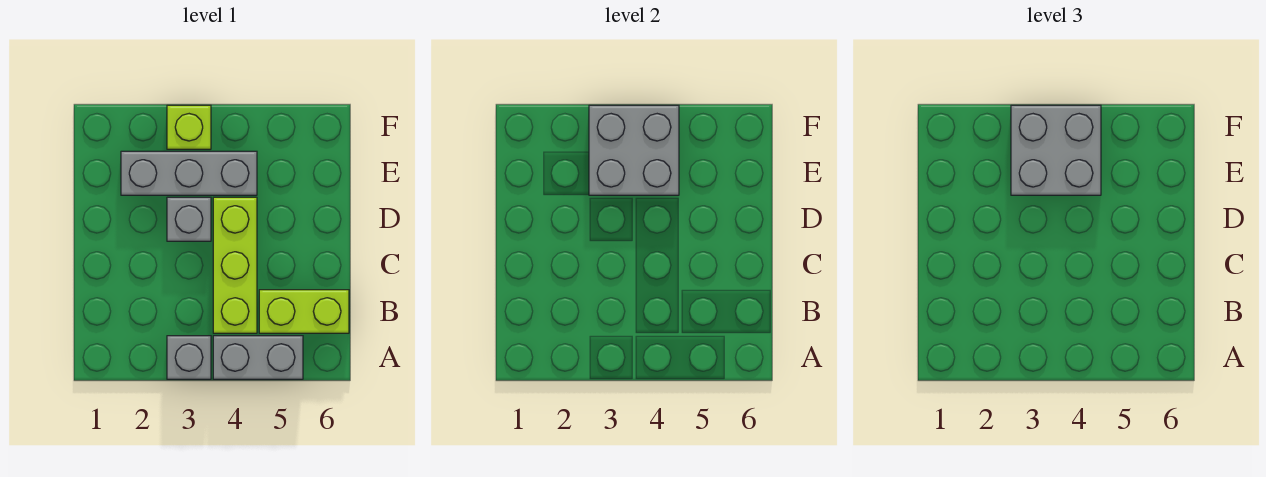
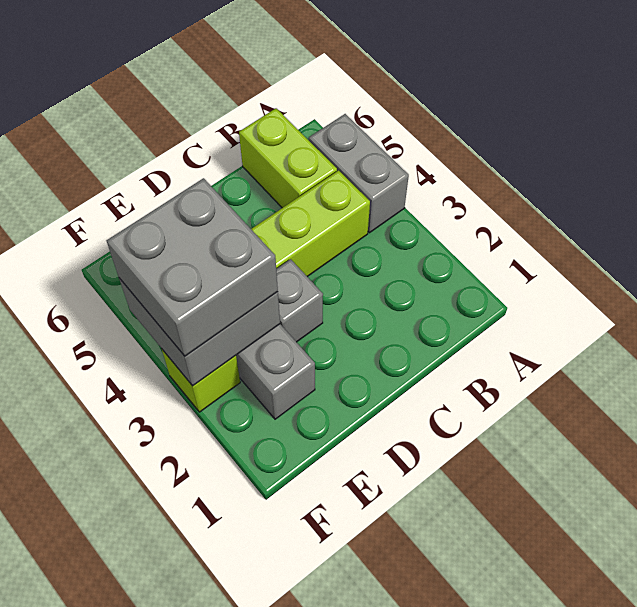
grey brick A3 level 1 -> none

